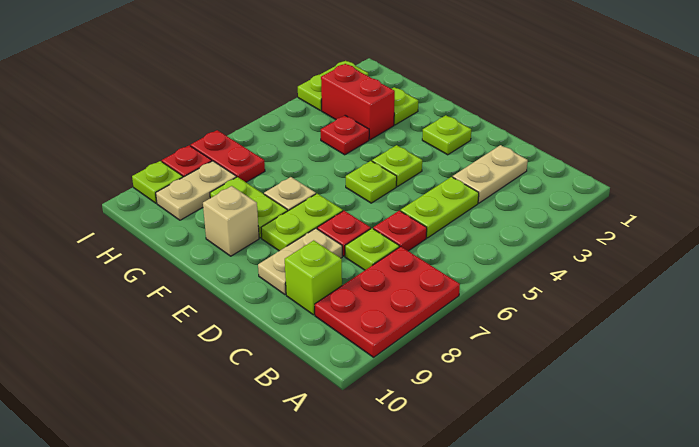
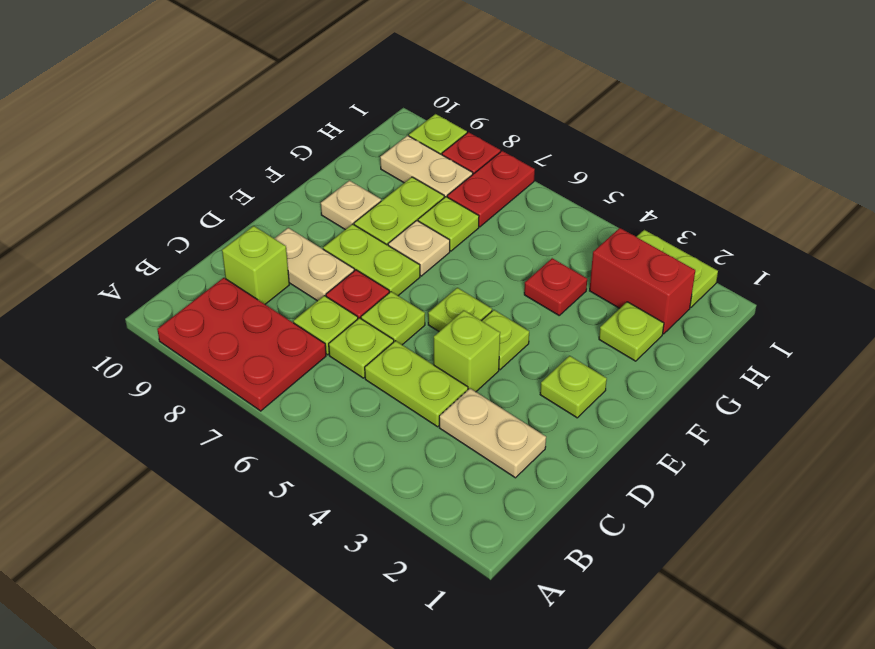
red plate C6 level 1 -> lime plate C6 level 1
none -> lime brick D4 level 1
none -> lime plate D6 level 1
tan brick F9 level 1 -> tan plate F9 level 1
red brick G3:H3 level 1 -> red brick H2:H3 level 1
none -> lime plate G7 level 1

